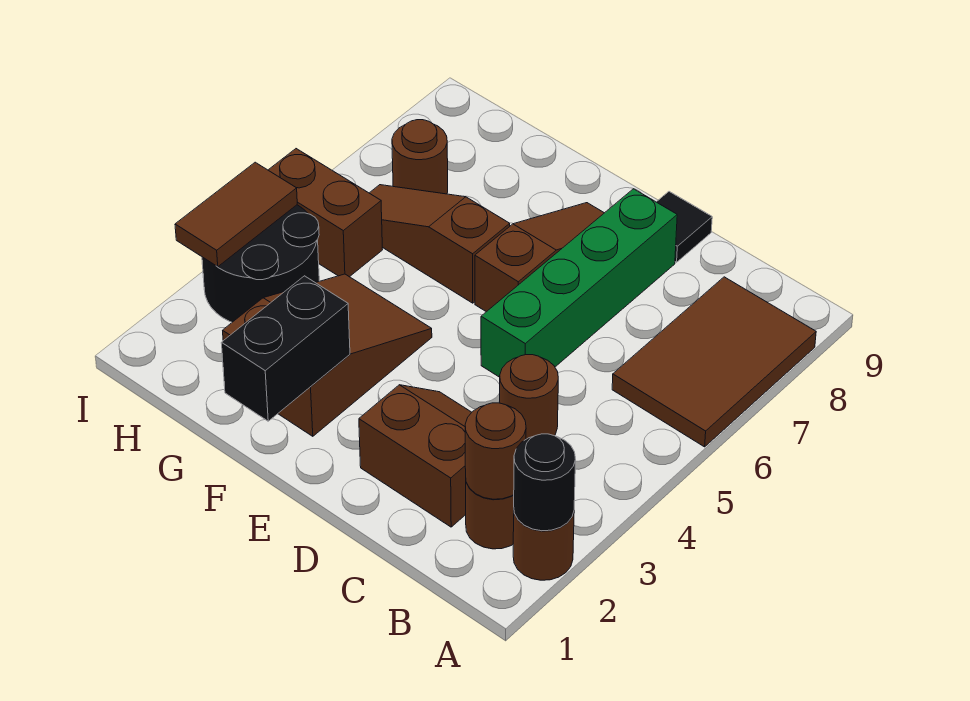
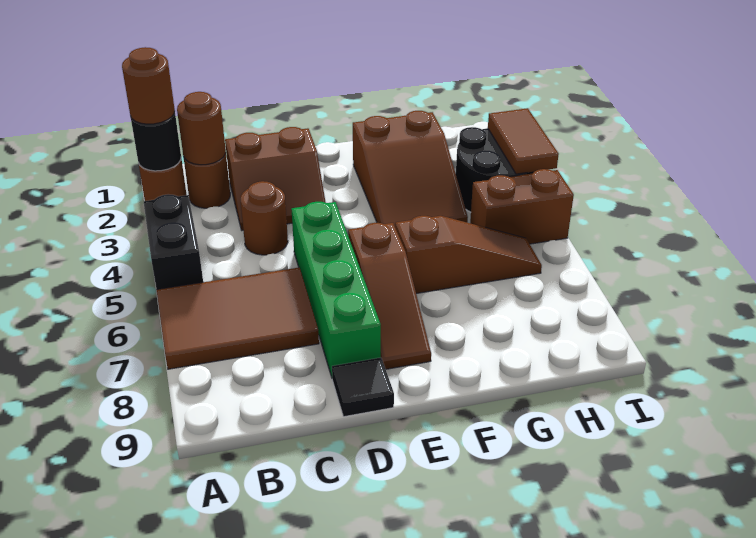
brown tile A6:B8 level 1 -> brown tile A6:C7 level 1
black brick F1:F2 level 2 -> black brick A4:A5 level 1
brown round brick H7 level 1 -> brown round brick A2 level 3

